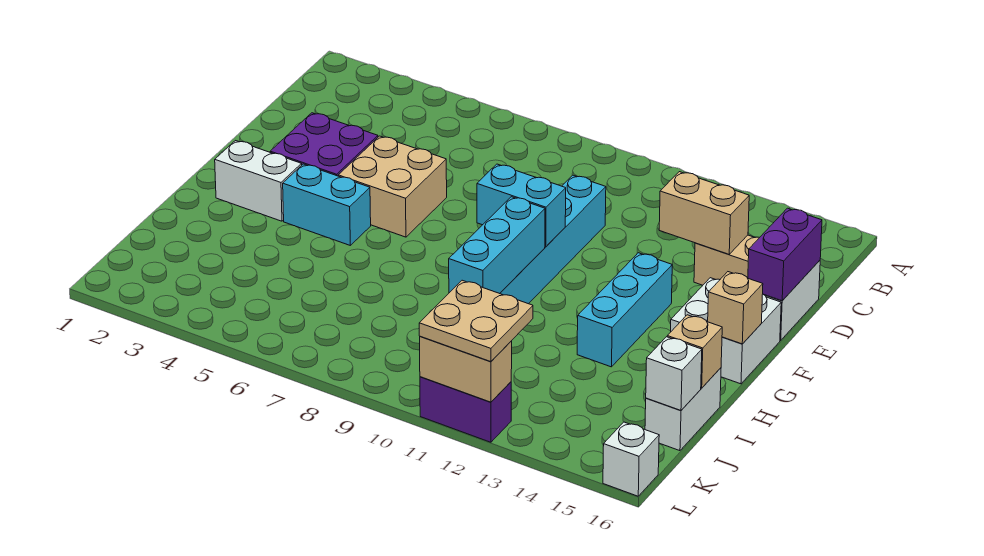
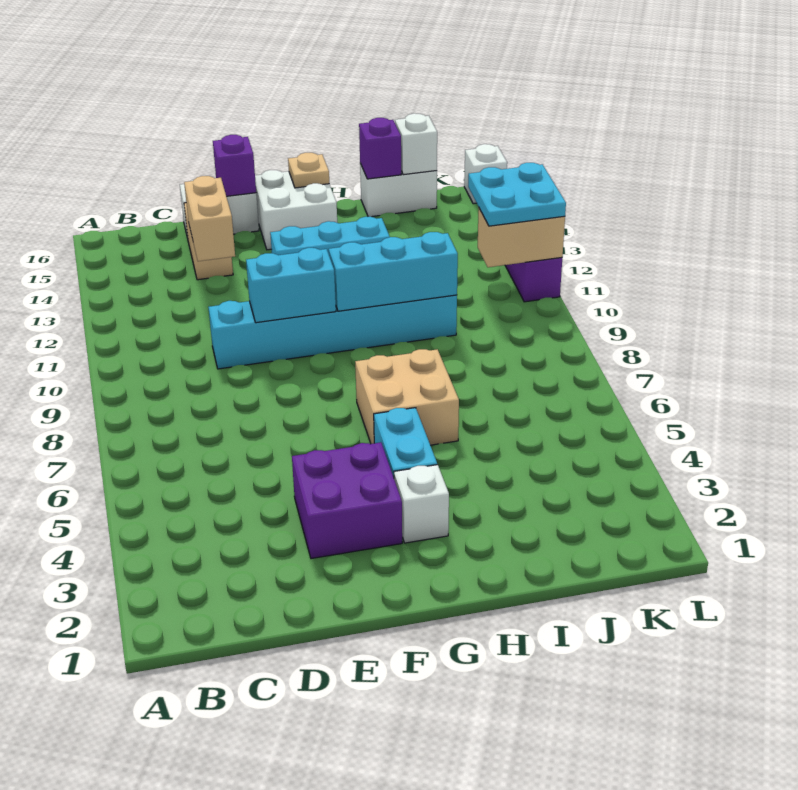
purple brick D16:E16 level 2 -> purple brick E16 level 2
tan brick E5:F6 level 1 -> tan brick G6:H7 level 1
cyan brick F9:F10 level 2 -> cyan brick E10:F10 level 2
white brick G2:G3 level 1 -> white brick G3 level 1
tan brick G16 level 2 -> tan plate G16 level 2
tan brick I16 level 2 -> purple brick I16 level 2
tan plate K11:L12 level 3 -> cyan plate K11:L12 level 3
tan brick L11:L12 level 2 -> tan brick K11:L11 level 2

